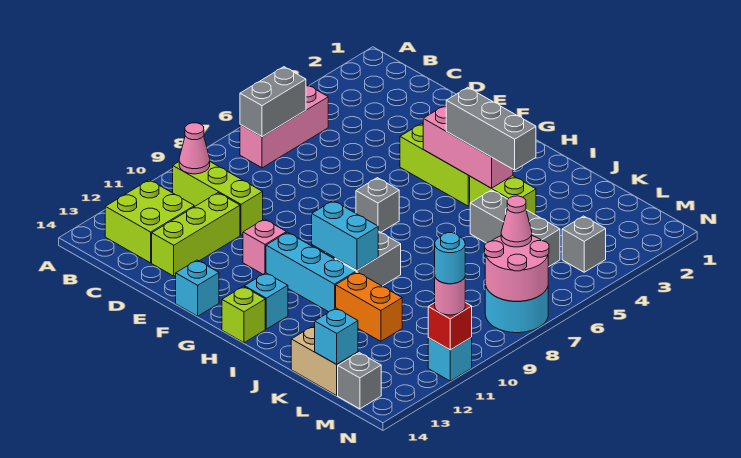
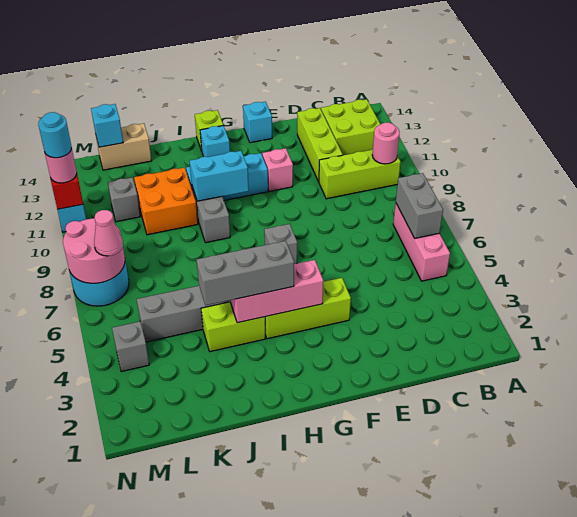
pink cone B10 level 2 -> pink round brick B10 level 2
orange brick J11:K11 level 1 -> orange brick J10:K11 level 1
grey brick M14 level 1 -> grey brick L11 level 1

